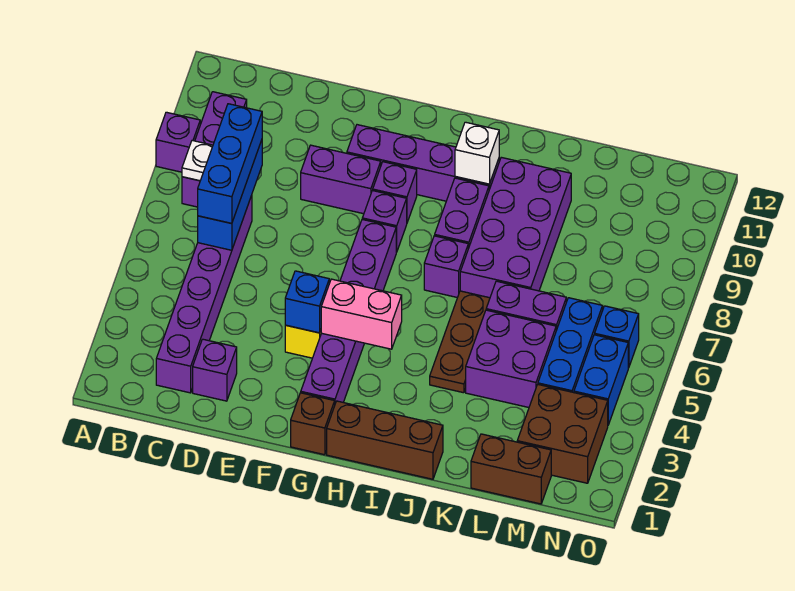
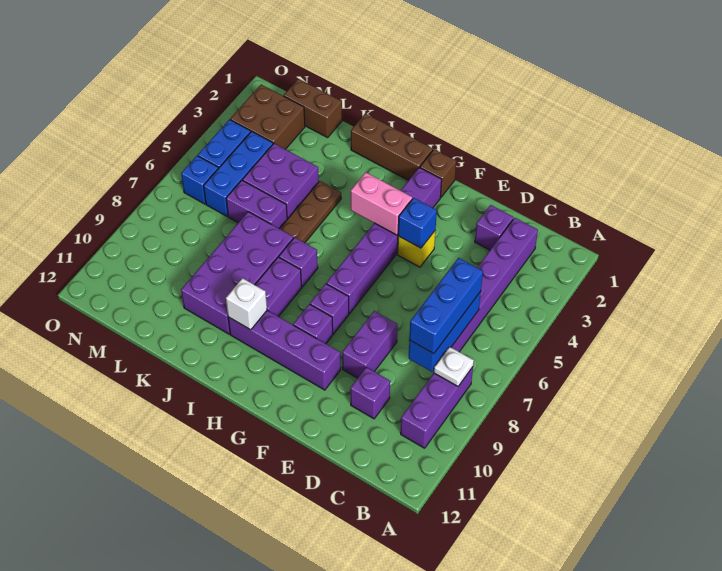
purple brick A9 level 1 -> purple brick D10 level 1
purple brick E9:F9 level 1 -> purple brick E8:E9 level 1

